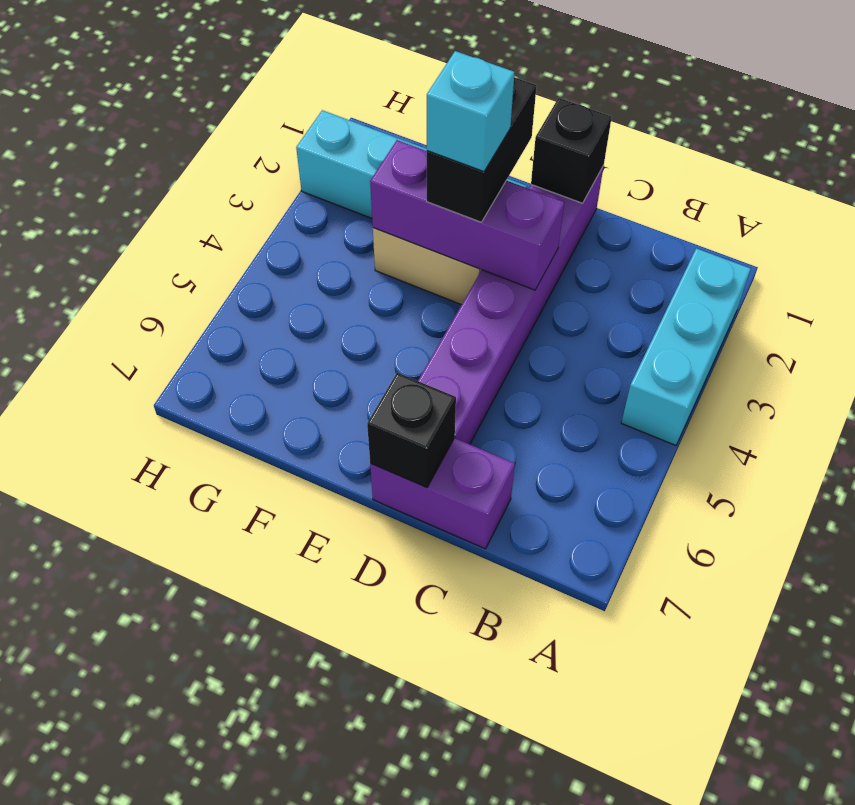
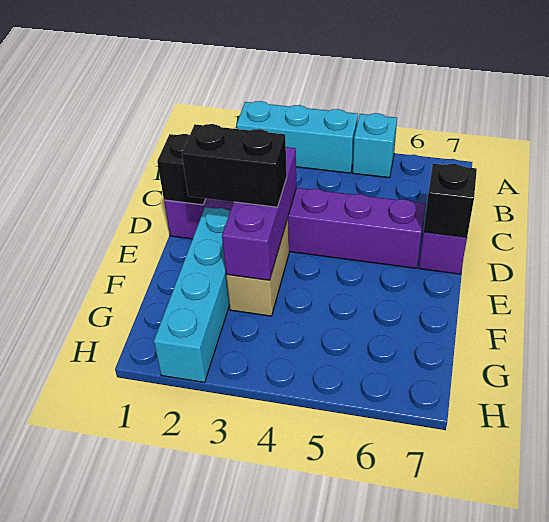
cyan brick E3 level 4 -> cyan brick A5 level 1

